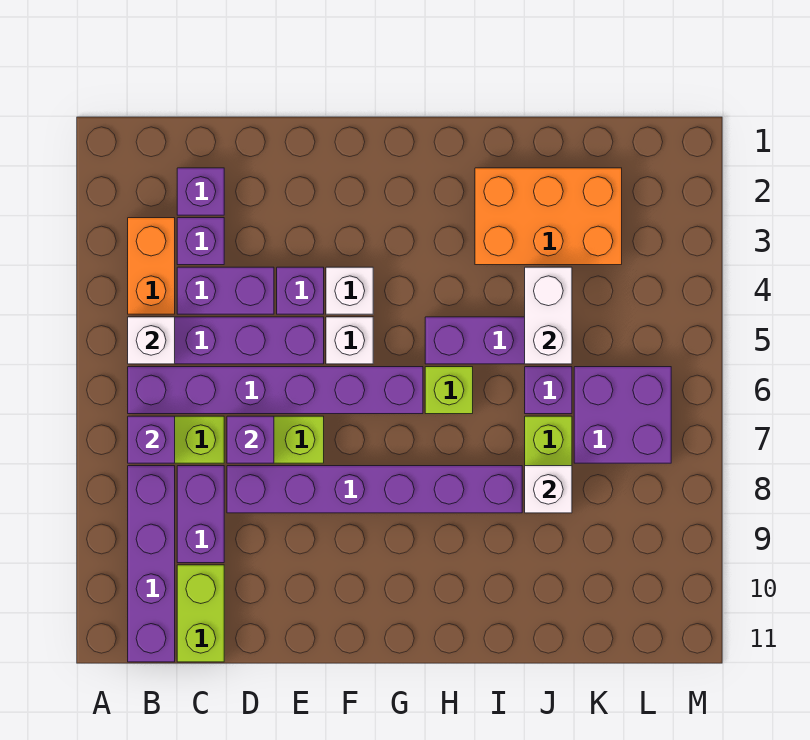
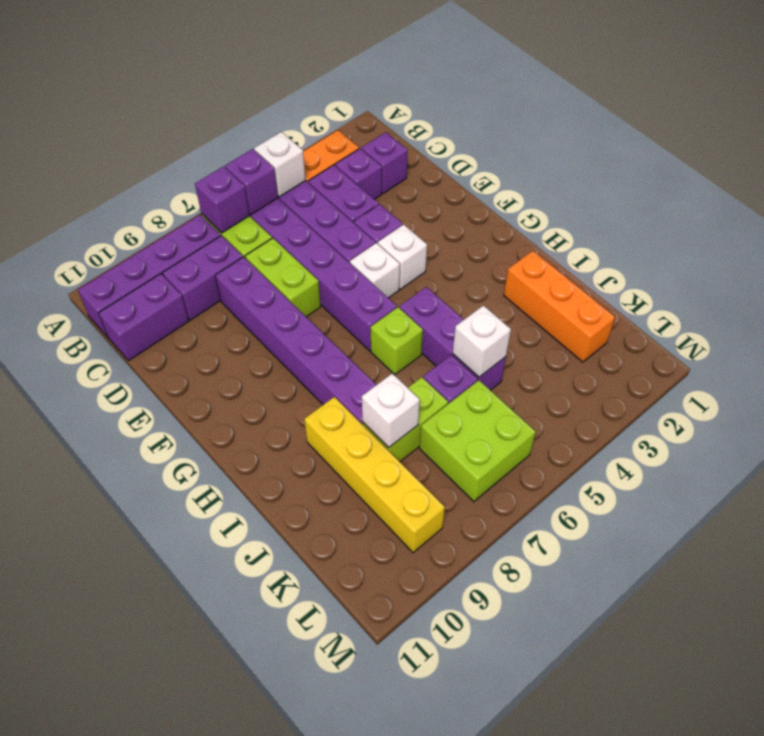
lime brick C10:C11 level 1 -> purple brick C10:C11 level 1
purple brick D7 level 2 -> purple brick B6 level 2
orange brick I2:K3 level 1 -> orange brick I2:K2 level 1
none -> yellow brick I9:L9 level 1
white brick J4:J5 level 2 -> white brick J5 level 2
purple brick K6:L7 level 1 -> lime brick K6:L7 level 1

